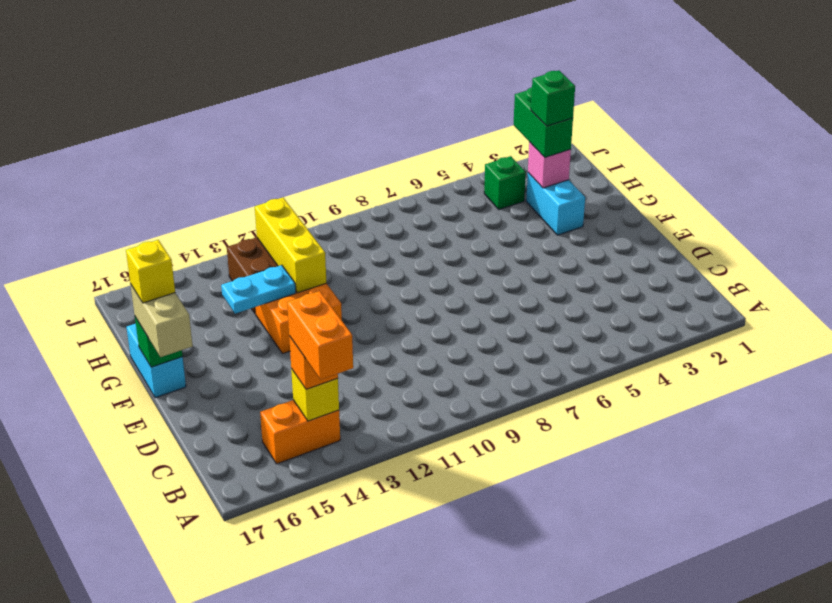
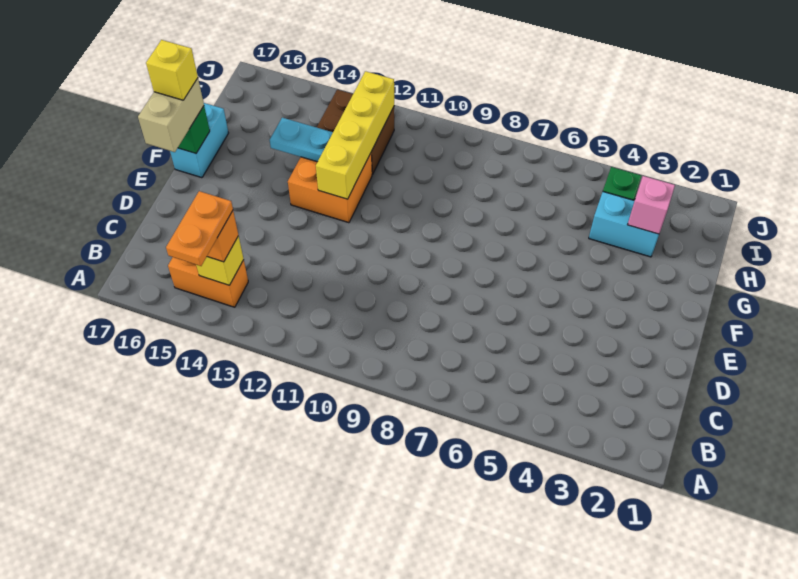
orange brick A14:B14 level 4 -> orange plate A14:B14 level 4
cyan brick G3:H3 level 1 -> cyan brick H3:H4 level 1
yellow brick G12:I12 level 2 -> yellow brick F12:I12 level 2
green brick H3:I3 level 3 -> none
green brick H3 level 4 -> none

